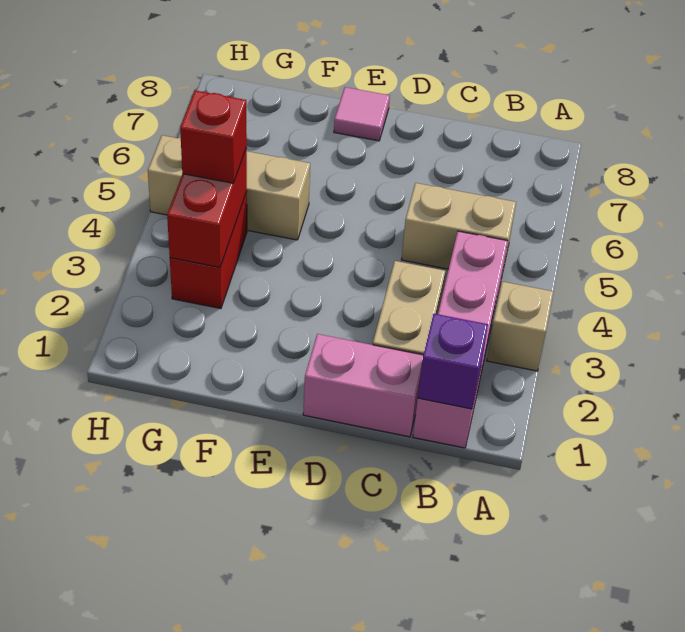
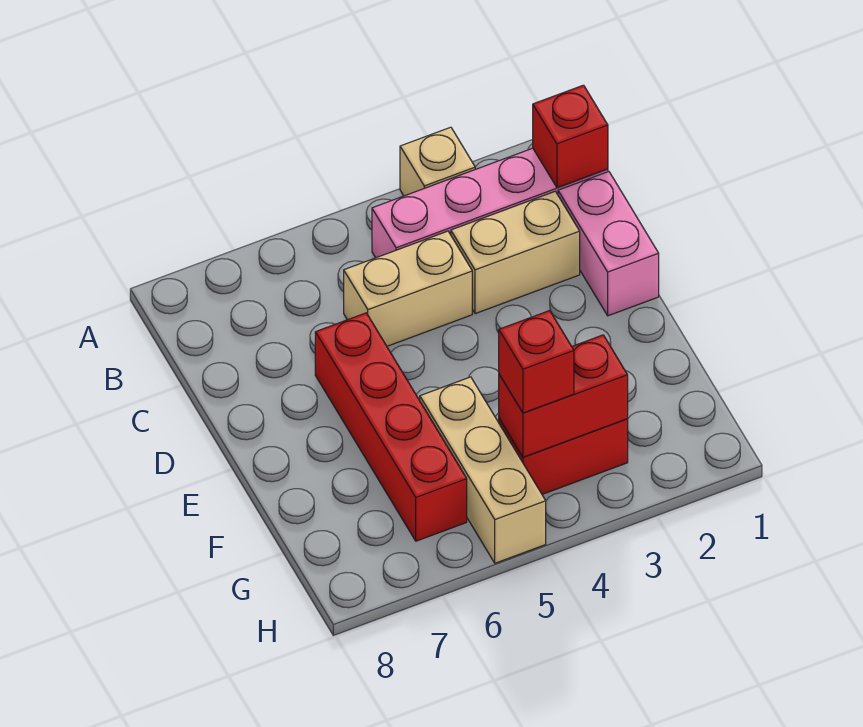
purple brick B1 level 2 -> red brick B1 level 2
tan brick B5:C5 level 1 -> tan brick C4:C5 level 1
none -> red brick D6:G6 level 1
pink tile E8 level 1 -> none

